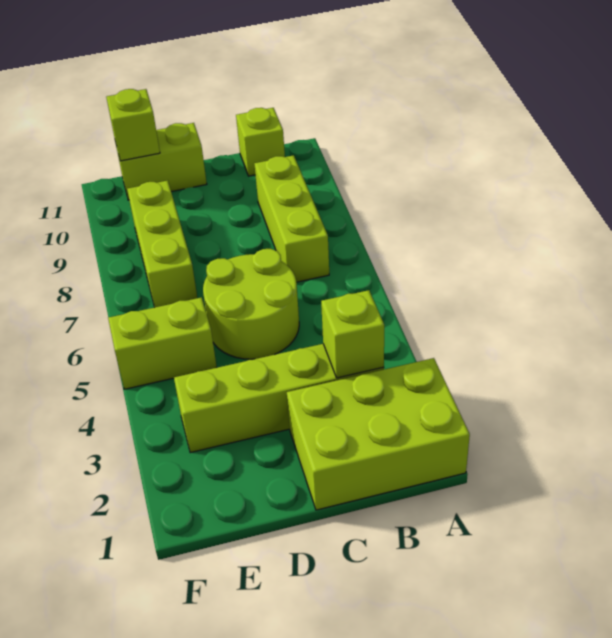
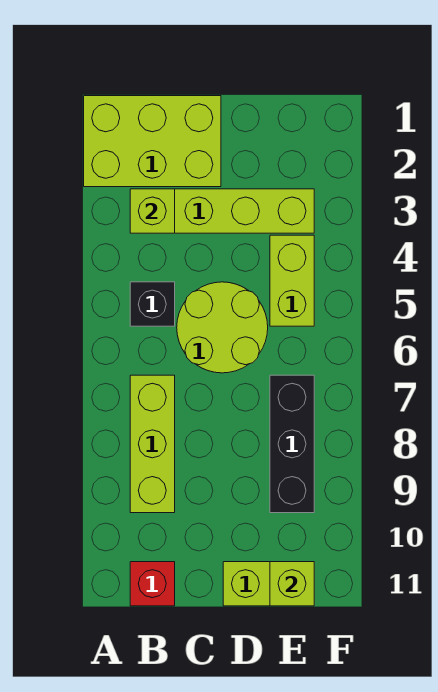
none -> black brick B5 level 1
lime brick B11 level 1 -> red brick B11 level 1
lime brick E5:F5 level 1 -> lime brick E4:E5 level 1
lime brick E7:E9 level 1 -> black brick E7:E9 level 1

